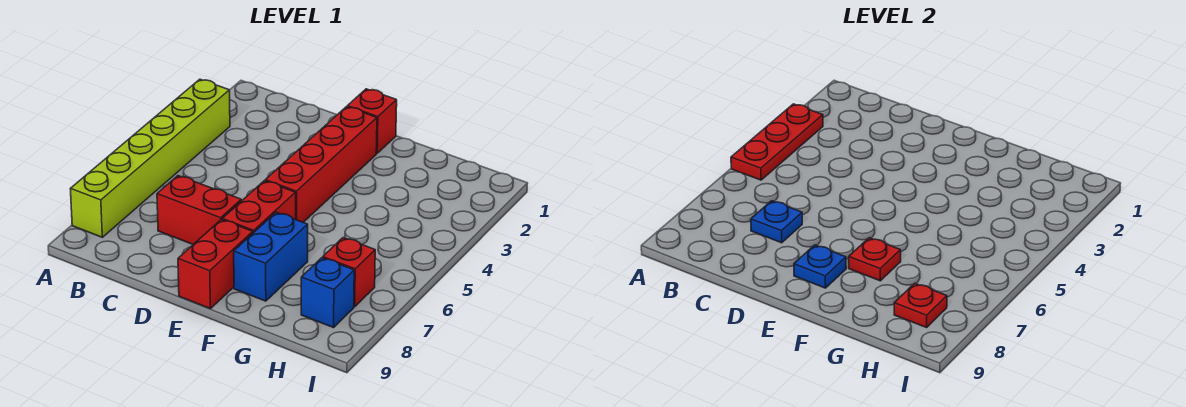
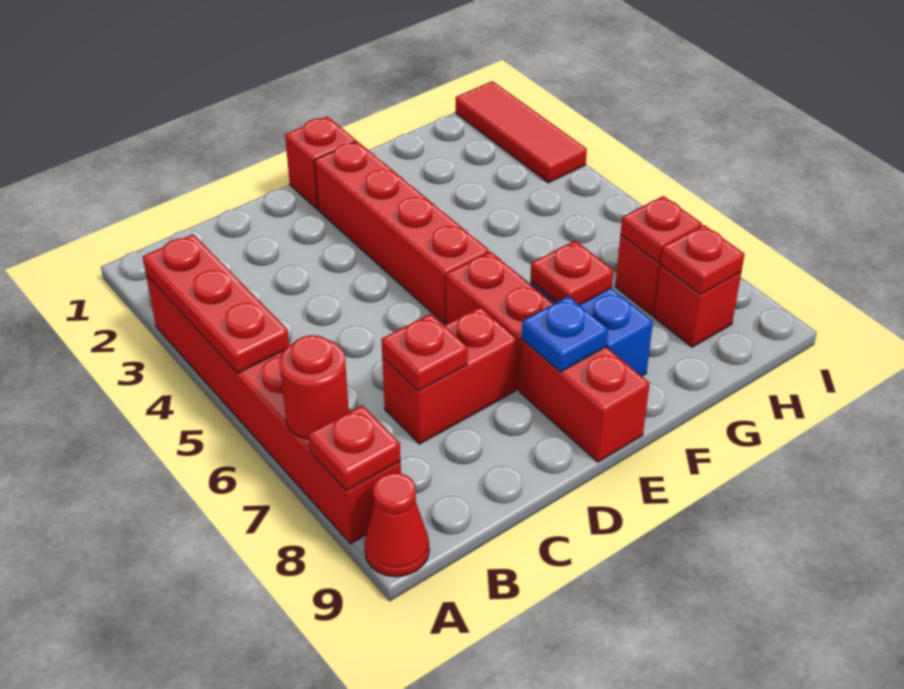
lime brick A3:A8 level 1 -> red brick A3:A8 level 1
none -> red round brick A7 level 2
none -> red plate A8 level 2
none -> red cone A9 level 1
blue plate C7 level 2 -> red plate C7 level 2
none -> red plate H7 level 2
blue brick H8 level 1 -> red brick H8 level 1
none -> red tile I1:I3 level 1

